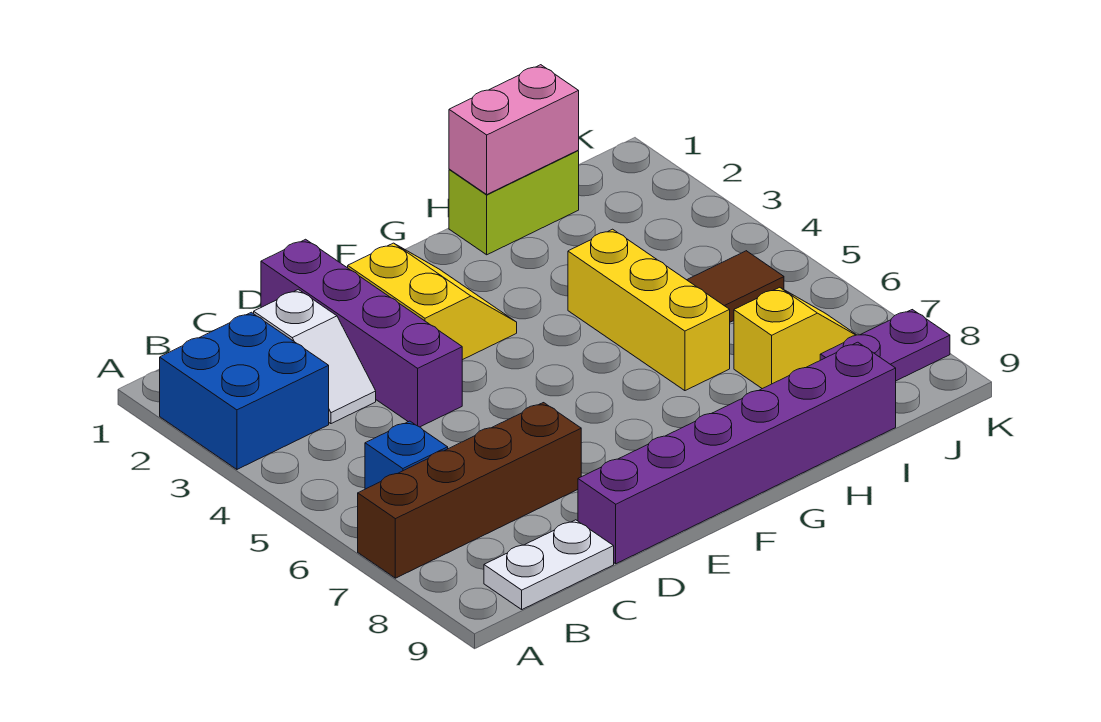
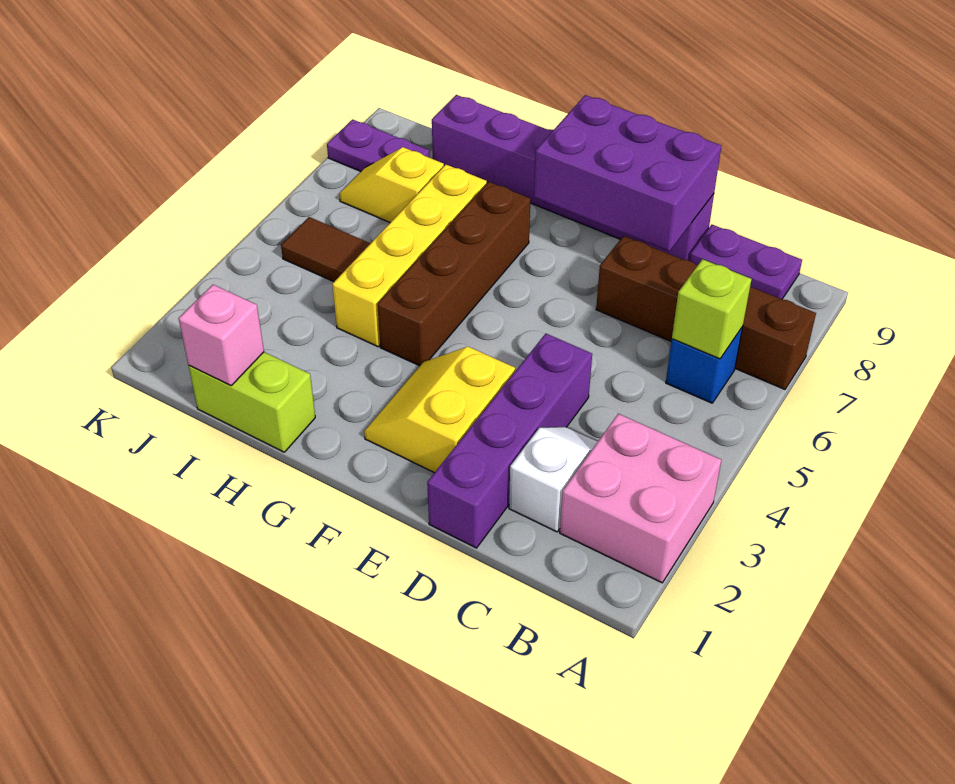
blue brick A2:B3 level 1 -> pink brick A2:B3 level 1
none -> lime brick B6 level 2
white plate B9:C9 level 1 -> purple plate B9:C9 level 1
none -> purple brick D8:F9 level 2
none -> brown brick G4:G7 level 1
pink brick H1:I1 level 2 -> pink brick I1 level 2
yellow brick H4:H6 level 1 -> yellow brick H4:H7 level 1

